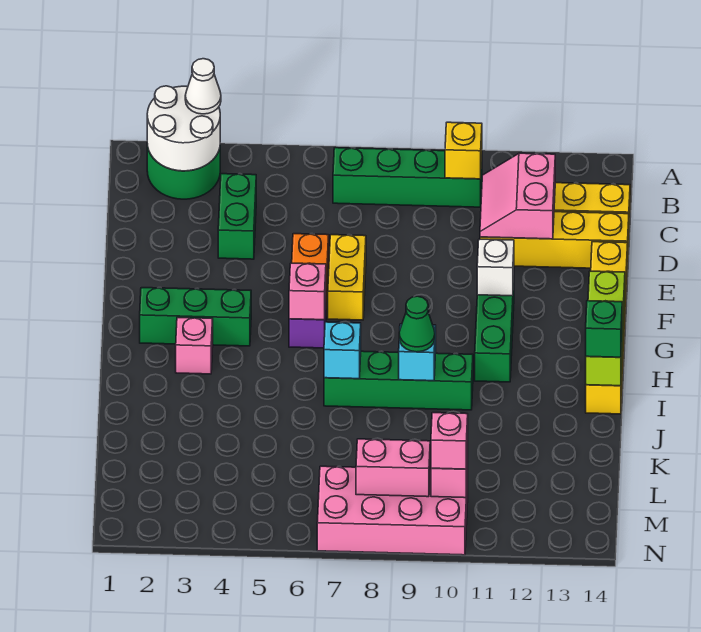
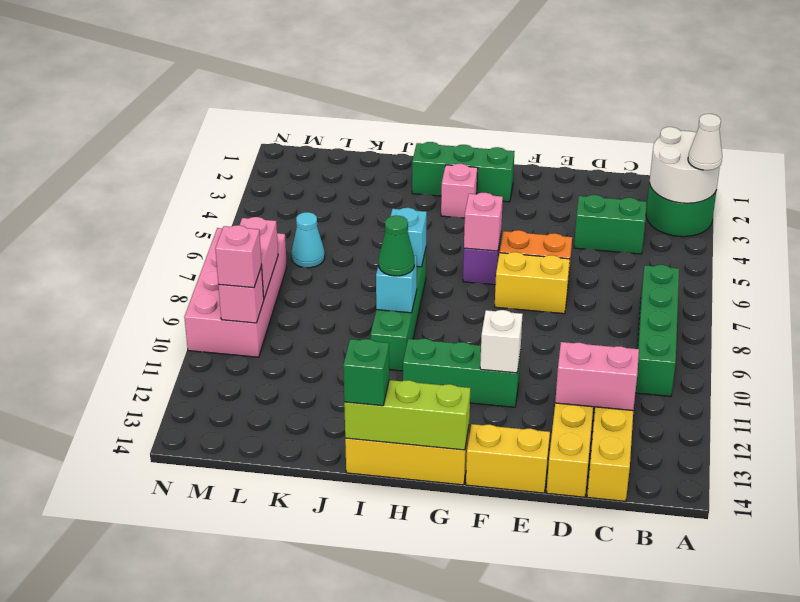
yellow brick B10 level 2 -> none
green brick G2:G4 level 1 -> green brick G2:I2 level 1
none -> cyan cone L6 level 1

